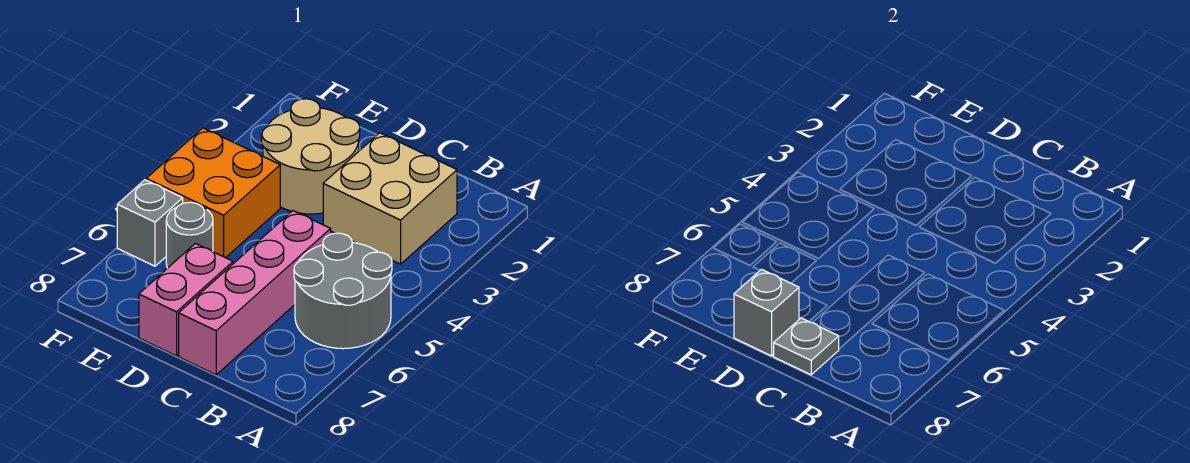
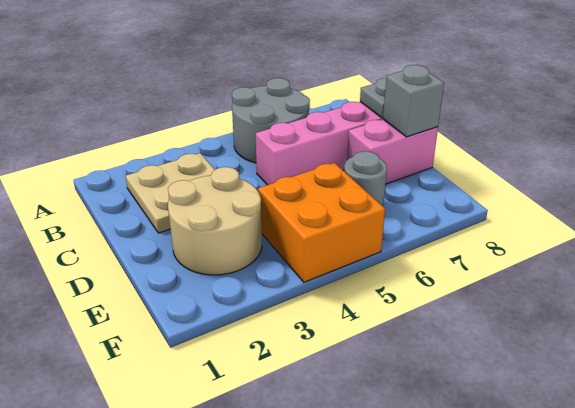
tan brick B2:C3 level 1 -> tan plate B2:C3 level 1
grey brick F6 level 1 -> none

